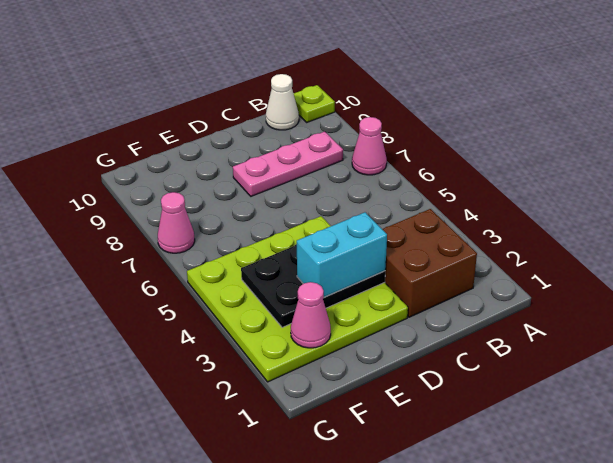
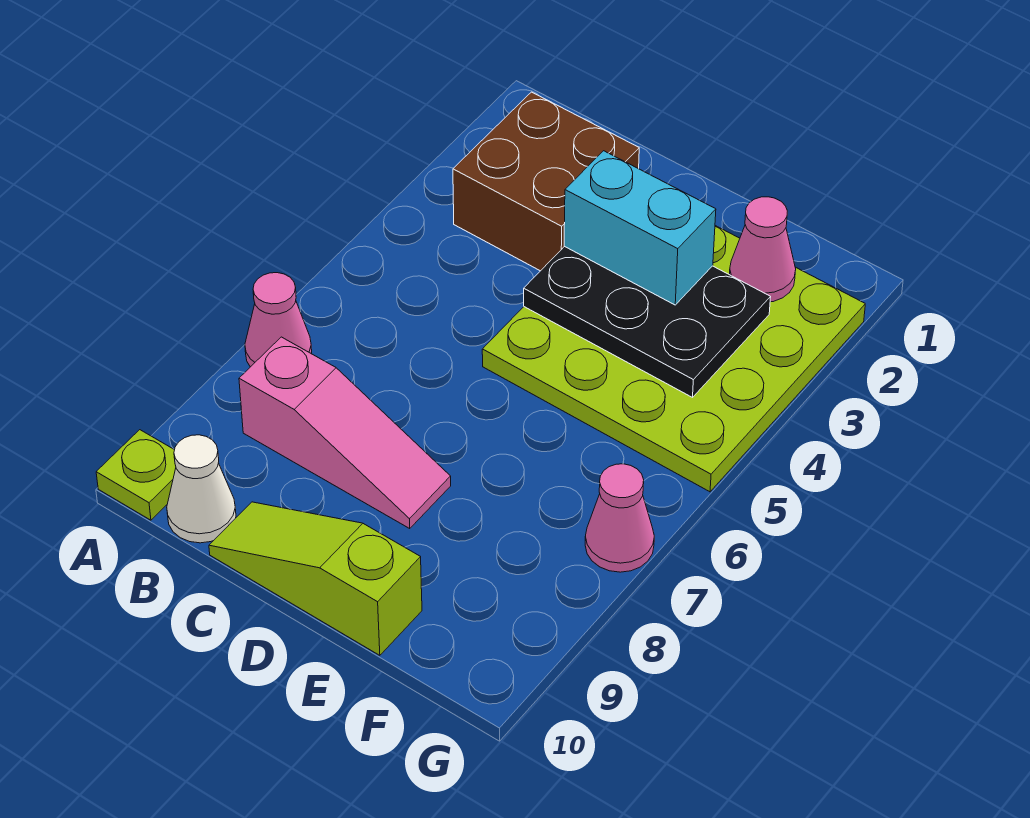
pink plate B8:D8 level 1 -> pink slope B8:D8 level 1 top B
none -> lime slope C10:E10 level 1 top E

